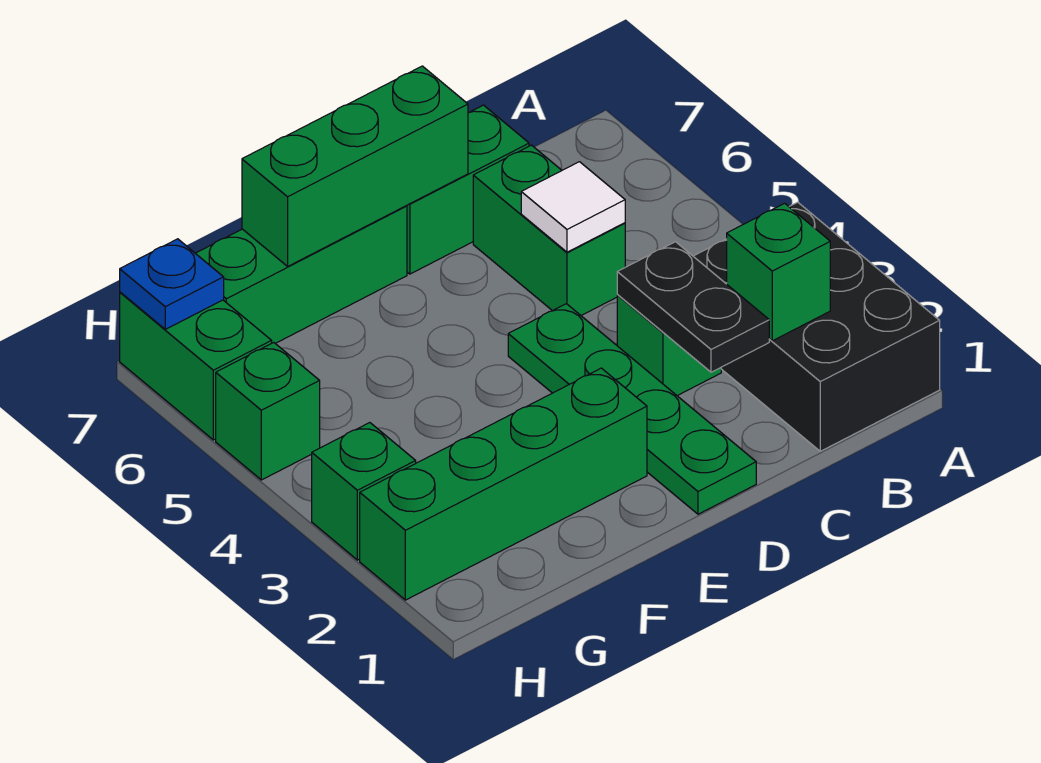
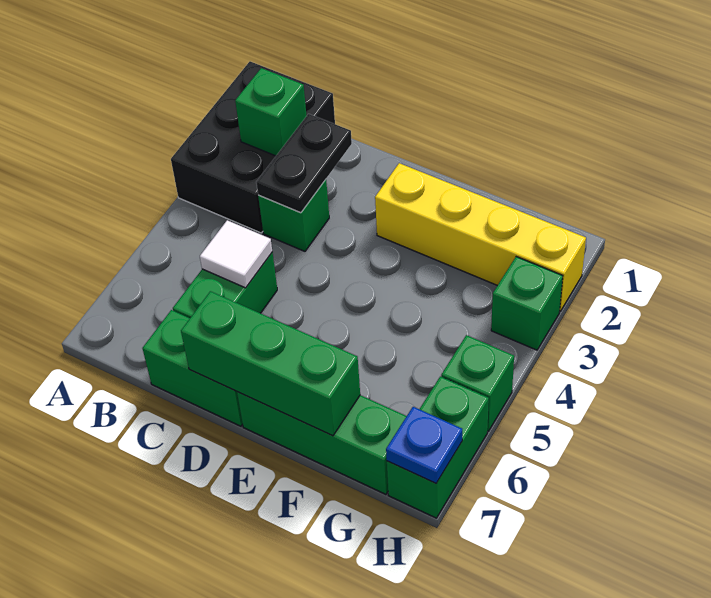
green plate D1:D4 level 1 -> none
green brick E2:H2 level 1 -> yellow brick E2:H2 level 1

